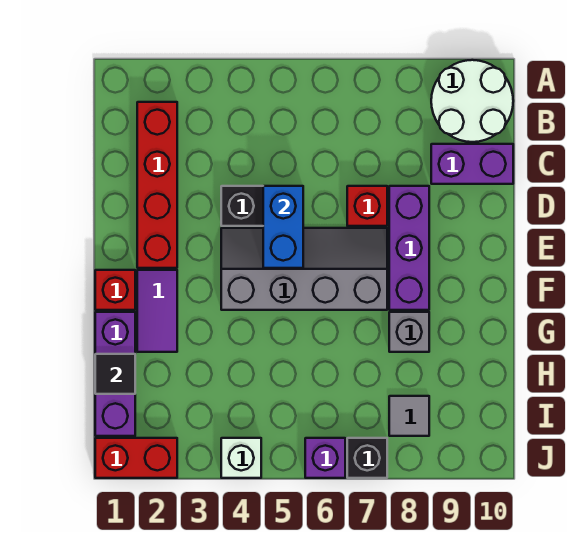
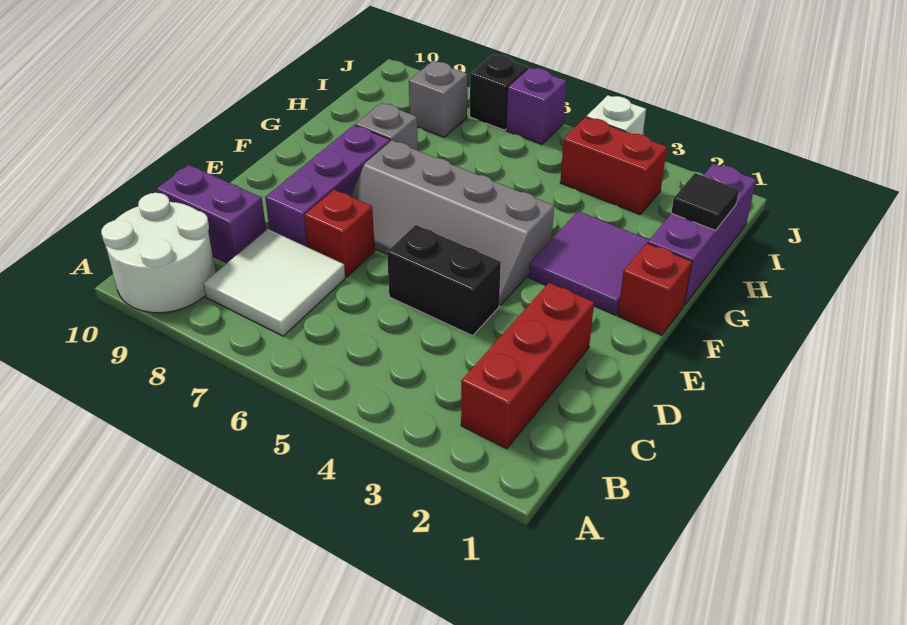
red brick B2:E2 level 1 -> red brick B2:D2 level 1
none -> white tile B7:C8 level 1
blue brick D5:E5 level 2 -> none
purple tile F2:G2 level 1 -> purple tile F2:G3 level 1
grey tile I8 level 1 -> grey brick I8 level 1
red brick J1:J2 level 1 -> red brick I3:I4 level 1

